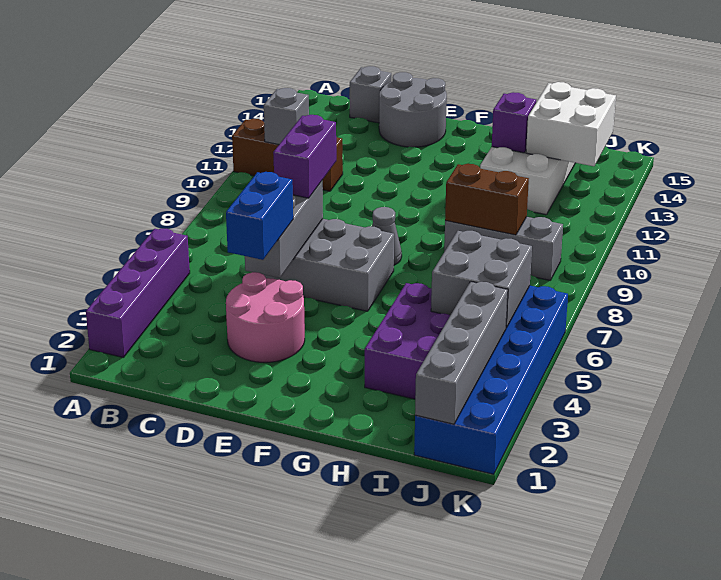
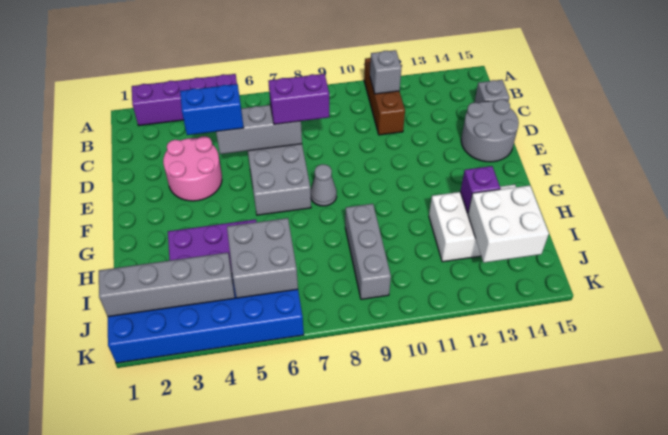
brown brick H9:I9 level 2 -> none

